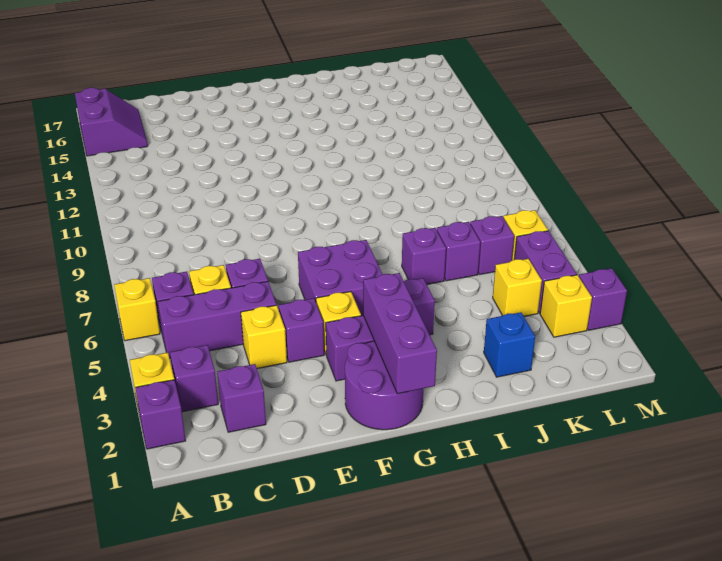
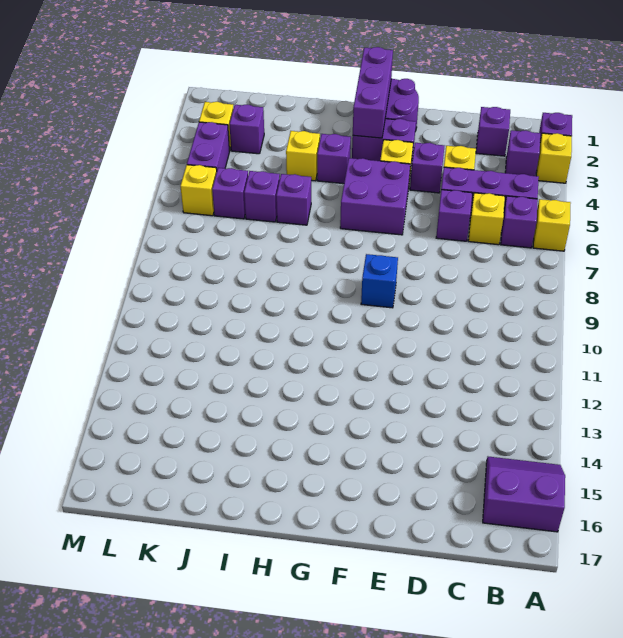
purple slope A15:B16 level 1 top A -> purple slope A15:B16 level 1 top 16
blue brick J2 level 1 -> blue brick F9 level 1
yellow brick K4 level 1 -> yellow brick I4 level 1
purple brick M3 level 1 -> purple brick K3 level 1

